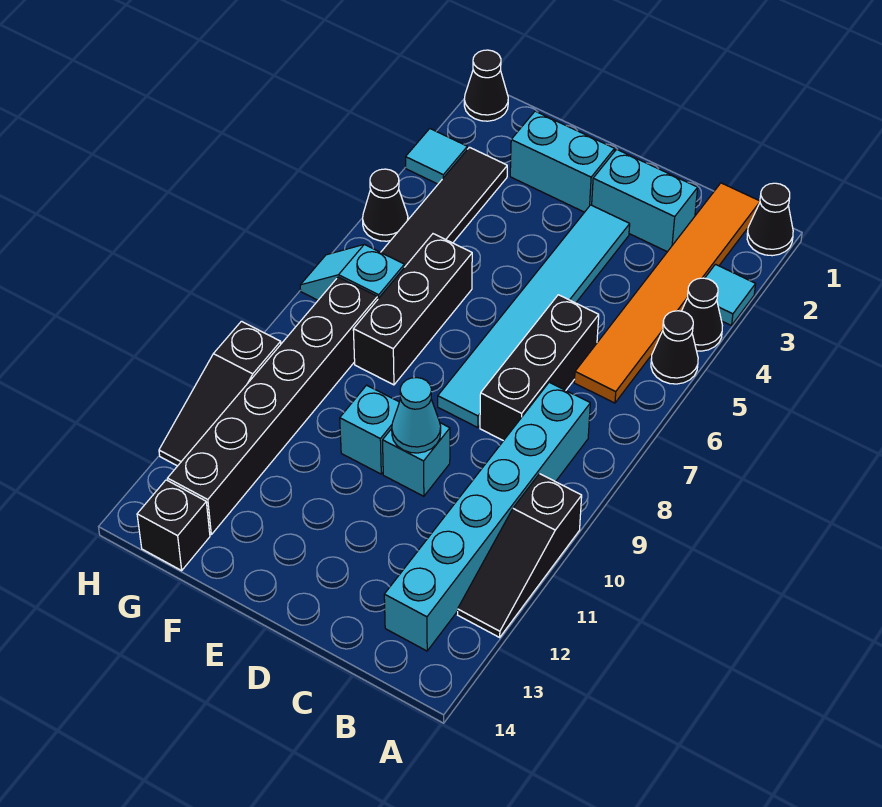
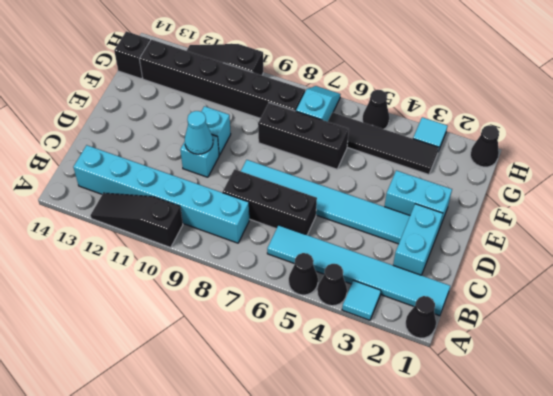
orange tile B1:B6 level 1 -> cyan tile B1:B6 level 1
cyan brick E2:F2 level 1 -> cyan brick E2:E3 level 1

